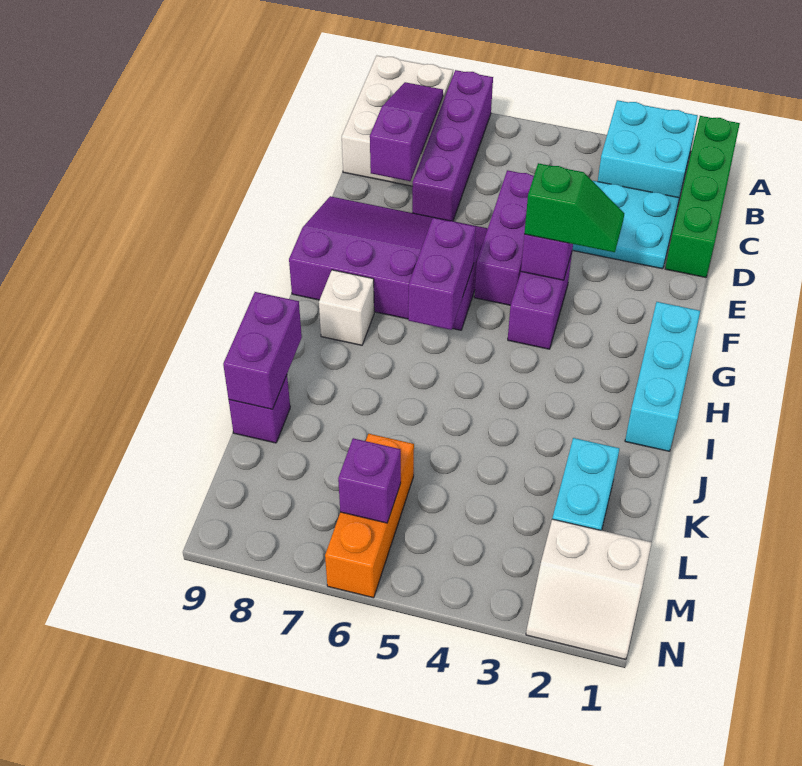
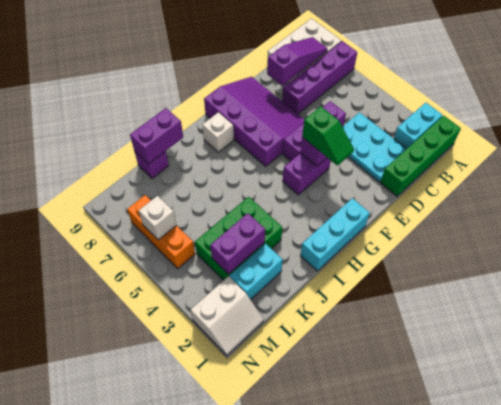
cyan brick A2:B3 level 1 -> cyan brick A2:B2 level 1
purple brick G6:H6 level 2 -> purple brick K3:L3 level 2
none -> green brick J3:L4 level 1
orange brick L6:N6 level 1 -> orange brick M5:M7 level 1
white slope M1:N2 level 1 top M -> white slope M1:N2 level 1 top 2
purple brick M6 level 2 -> white brick M6 level 2

